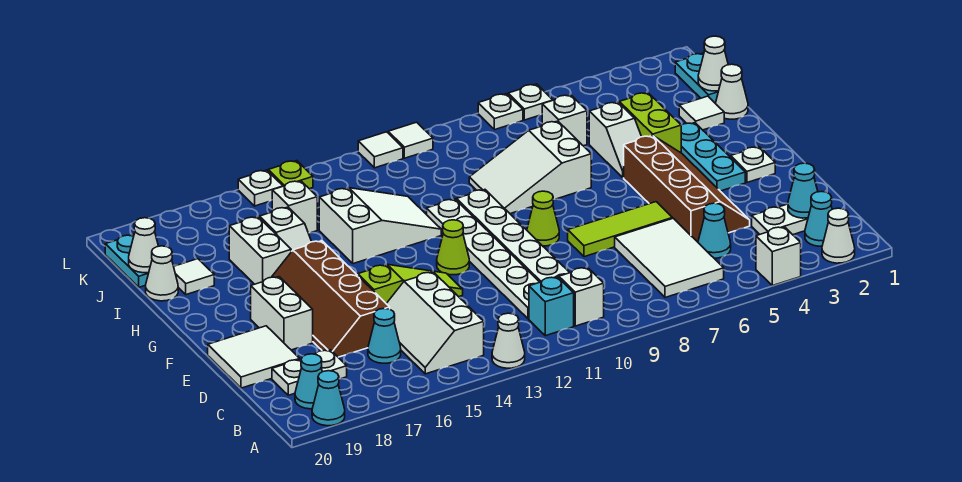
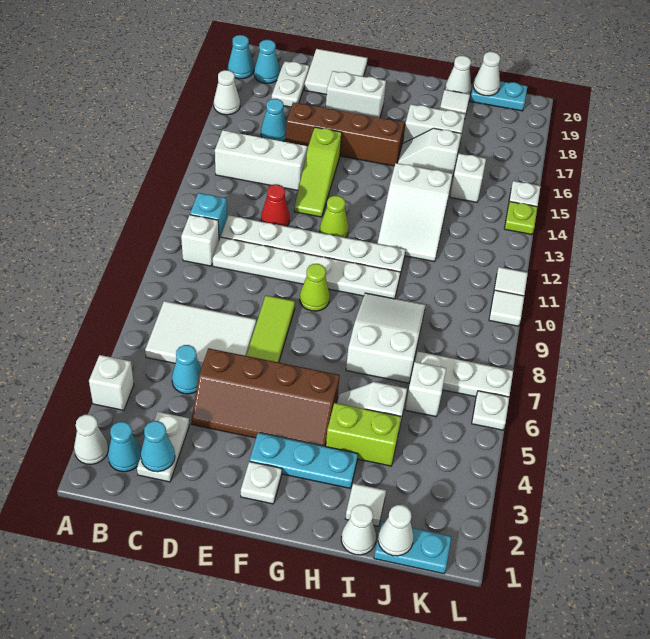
white cone A13 level 1 -> white cone A17 level 1
none -> red cone D12 level 1
white plate L7 level 1 -> white plate J7:L7 level 1

